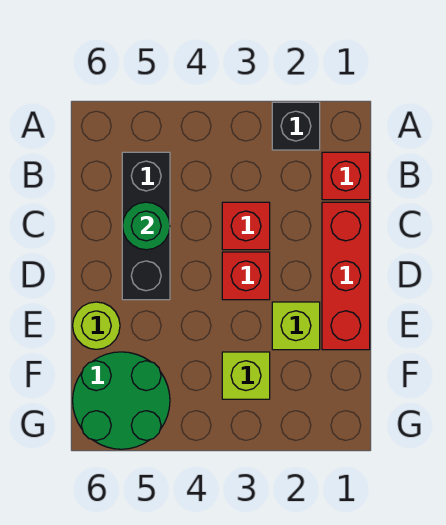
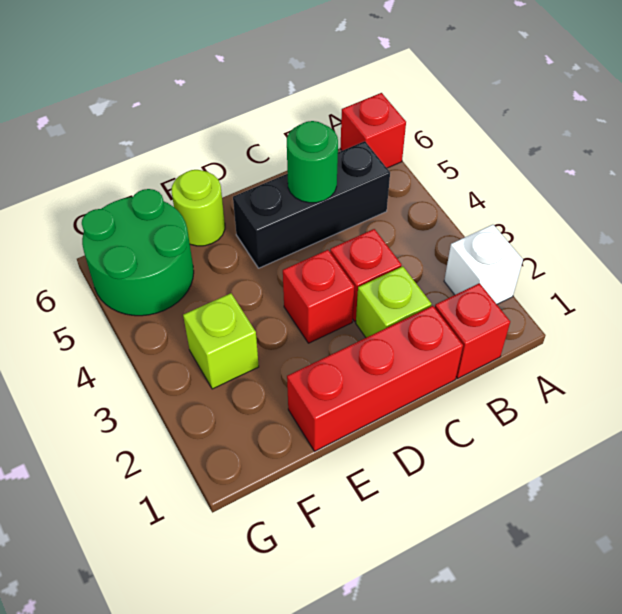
black brick A2 level 1 -> white brick A2 level 1
none -> red brick A6 level 1
lime brick E2 level 1 -> lime brick C2 level 1

